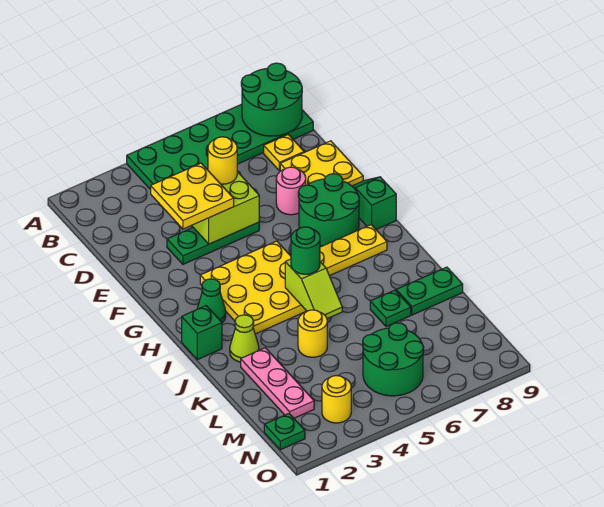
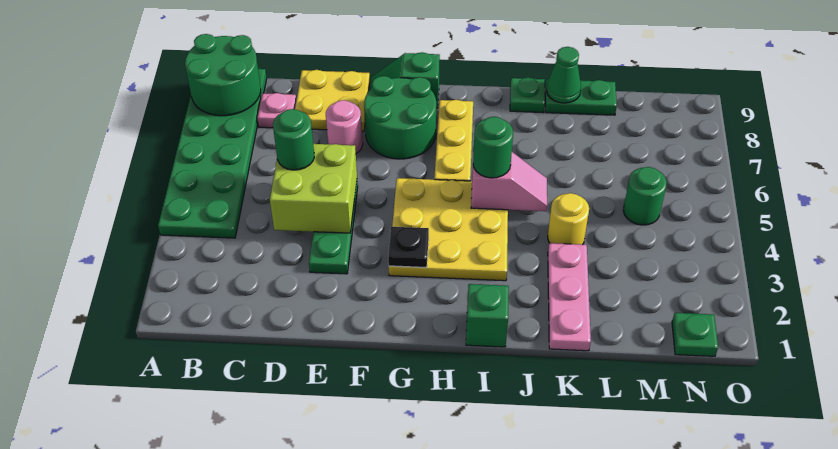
yellow plate C8 level 1 -> pink plate C8 level 1
yellow plate D3:E4 level 3 -> none
yellow round brick D5 level 3 -> green round brick D5 level 3
none -> black plate G3 level 2
green cone H2 level 1 -> green cone K9 level 2
lime slope I5:J5 level 2 top I -> pink slope I5:J5 level 2 top I
lime cone J2 level 1 -> none
pink plate K2:M2 level 1 -> pink plate K1:K3 level 1
green plate K7 level 1 -> green plate J9 level 1
green plate K8:K9 level 1 -> green plate K9:L9 level 1
green round brick M5:N6 level 1 -> green round brick M5 level 1
yellow round brick N3 level 1 -> none

